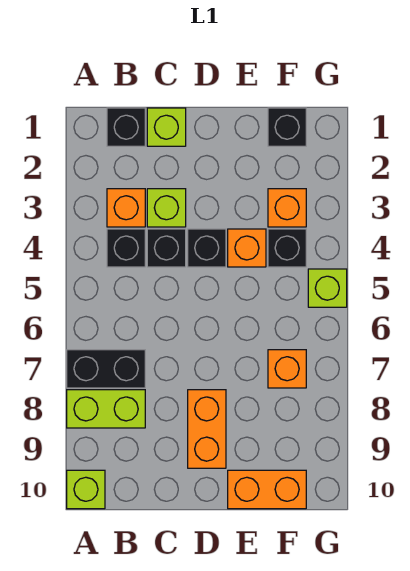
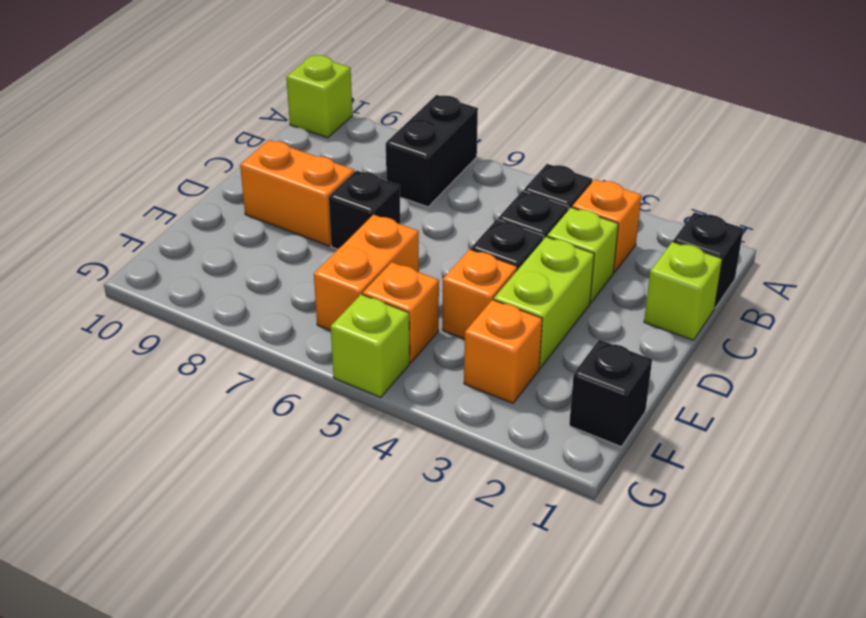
lime brick A8:B8 level 1 -> lime brick D3:E3 level 1
orange brick E10:F10 level 1 -> orange brick E6:F6 level 1
black brick F4 level 1 -> black brick D7 level 1
orange brick F7 level 1 -> orange brick F5 level 1

